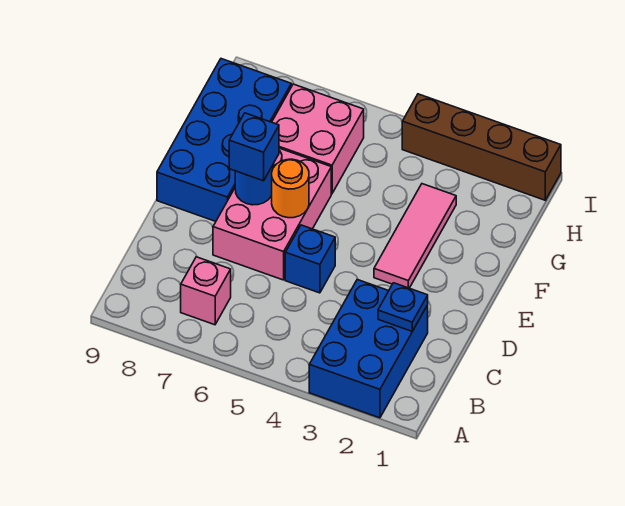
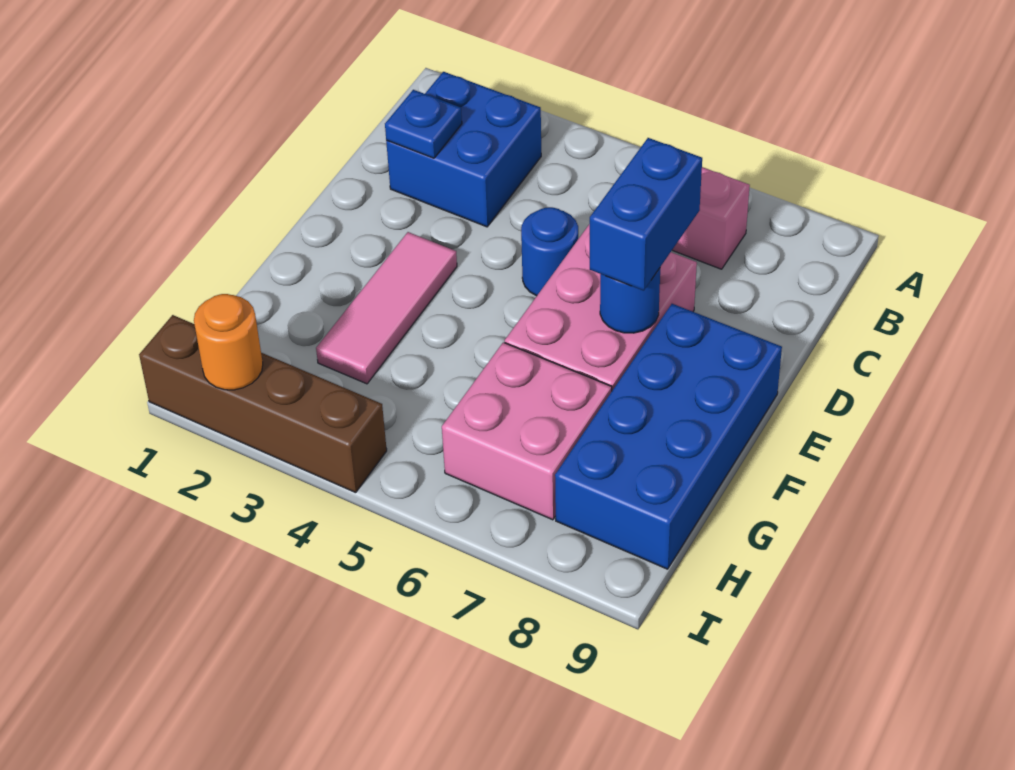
blue brick A2:C3 level 1 -> blue brick B2:C3 level 1
blue brick D5 level 1 -> blue round brick D5 level 1
orange round brick E6 level 2 -> orange round brick I2 level 2
blue brick E7 level 3 -> blue brick D7:E7 level 3

